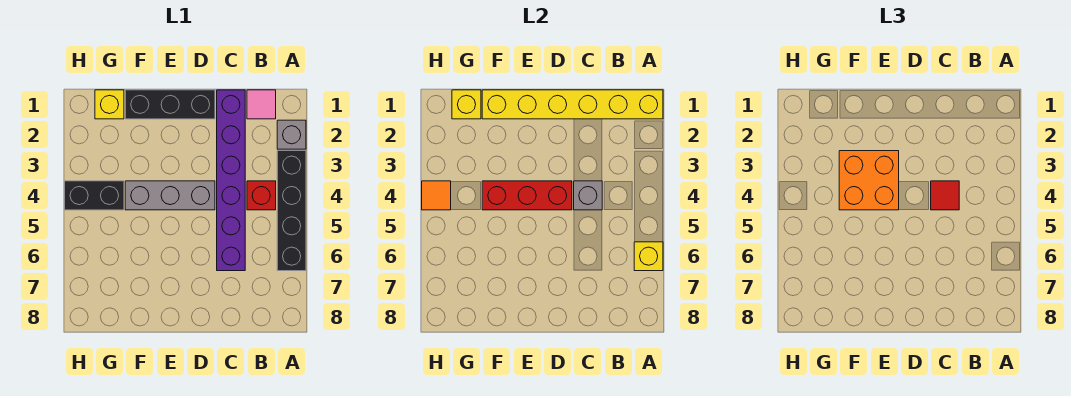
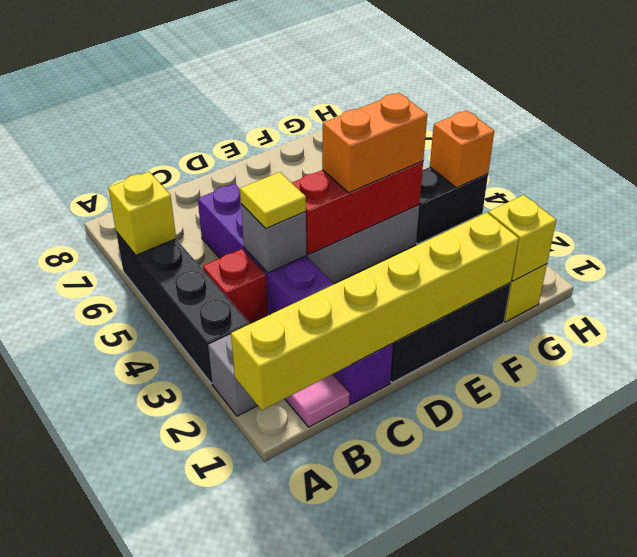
red tile C4 level 3 -> yellow tile C4 level 3
orange brick E3:F4 level 3 -> orange brick E4:F4 level 3
orange tile H4 level 2 -> orange brick H4 level 2

